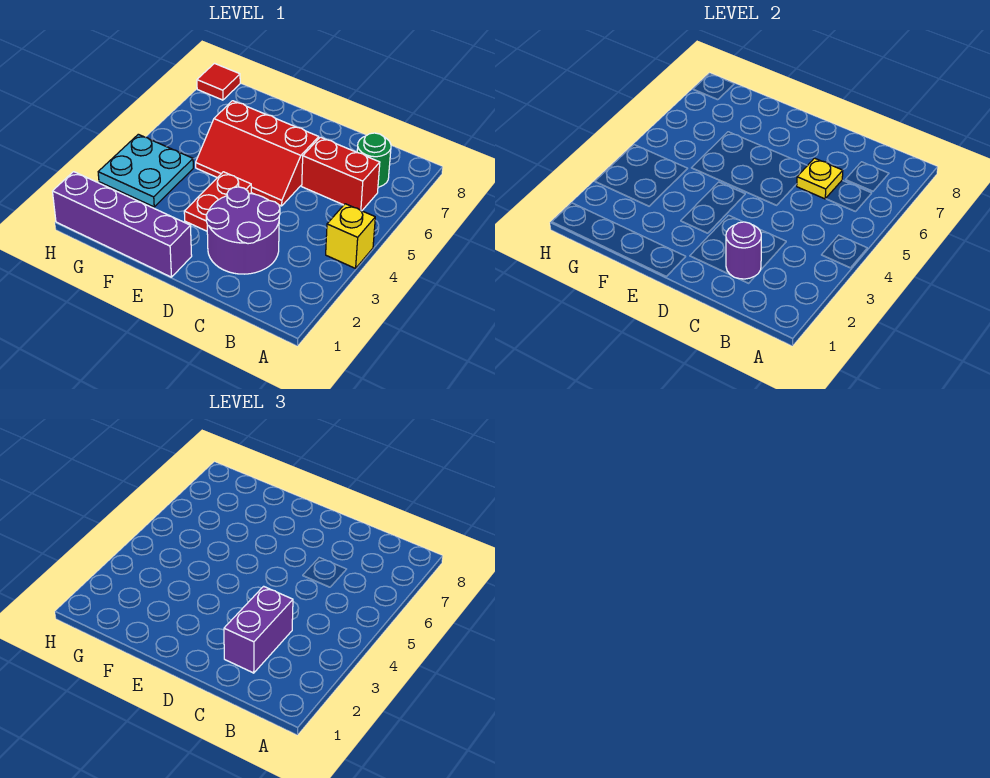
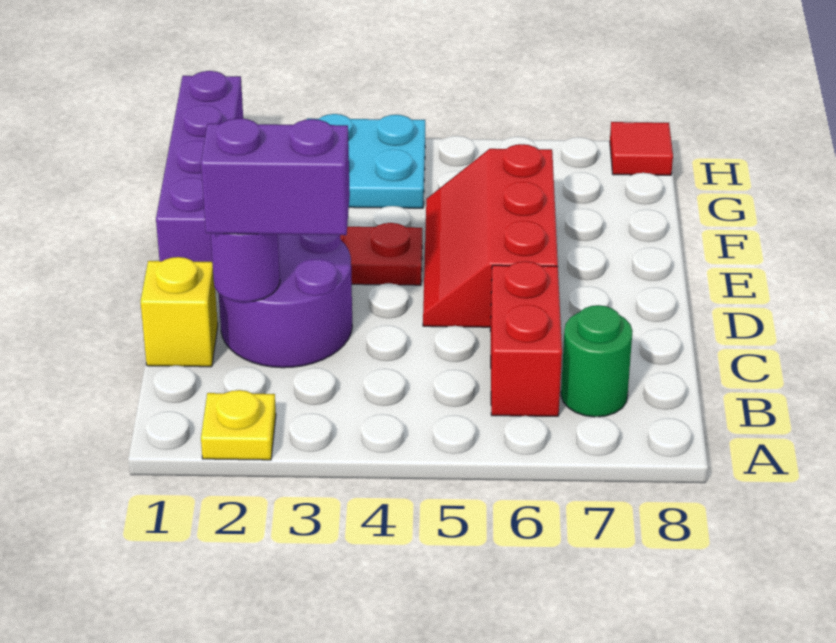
yellow brick A4 level 1 -> yellow brick C1 level 1
yellow plate C6 level 2 -> yellow plate A2 level 1

